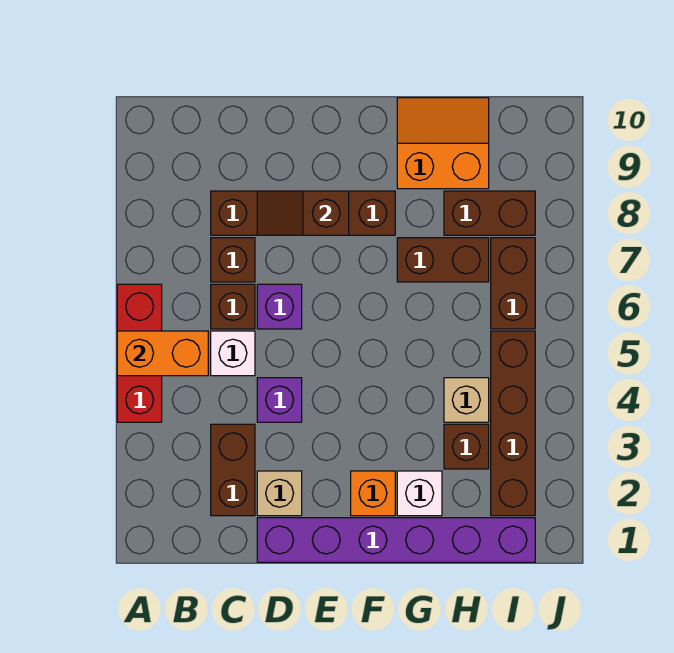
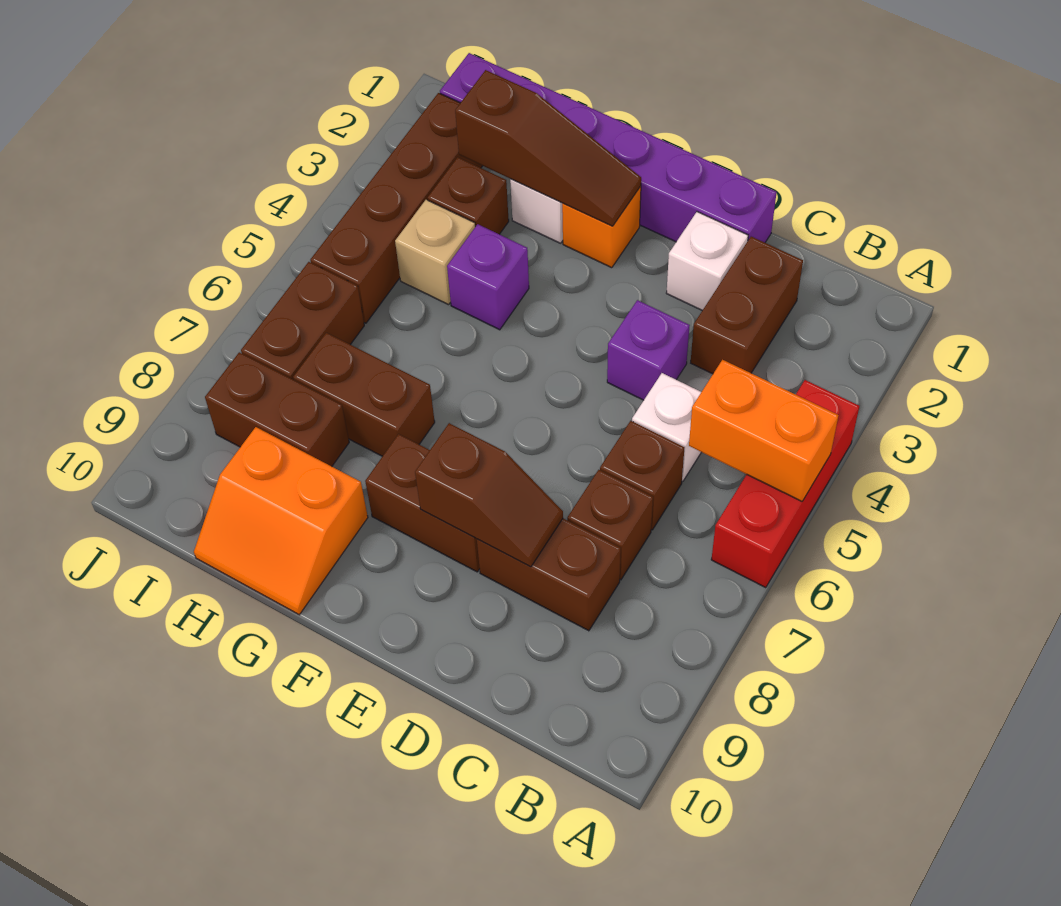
tan brick D2 level 1 -> white brick D2 level 1
purple brick D6 level 1 -> purple brick G4 level 1
none -> brown slope F2:H2 level 2 top H

